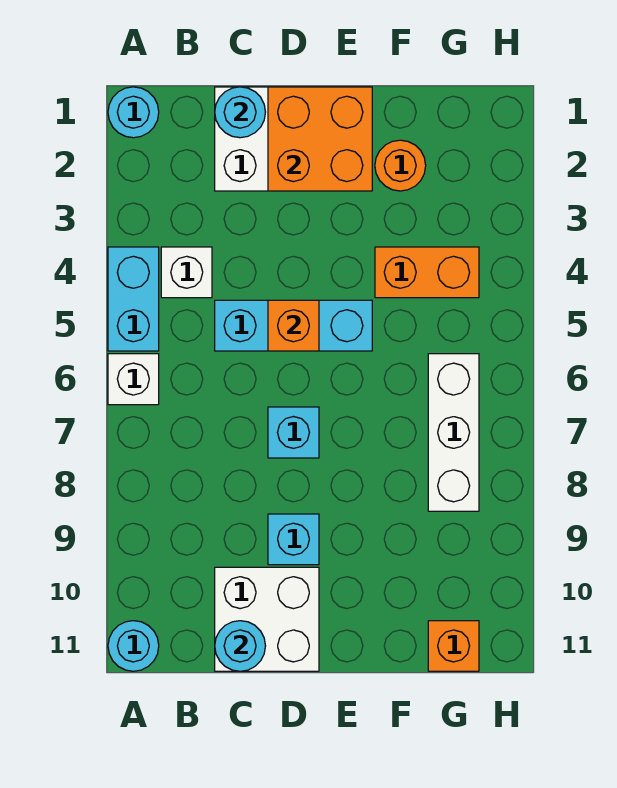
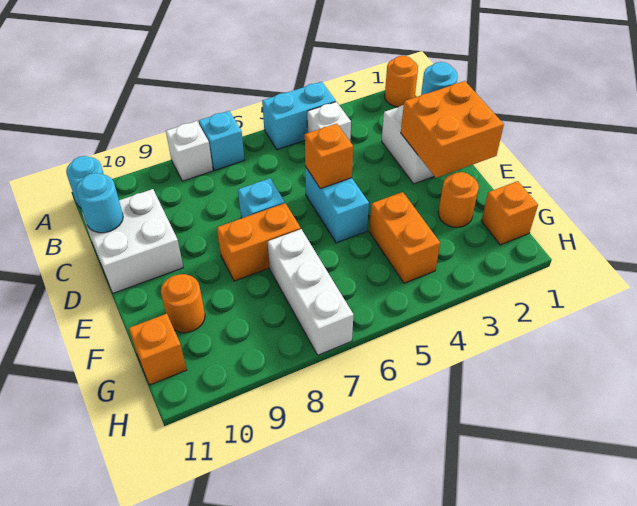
cyan round brick A1 level 1 -> orange round brick A1 level 1
white brick A6 level 1 -> white brick A8 level 1
cyan brick C5:E5 level 1 -> cyan brick D5:E5 level 1
cyan brick D9 level 1 -> cyan brick A7 level 1
none -> orange brick E7:E8 level 1
none -> orange round brick F10 level 1
none -> orange brick G1 level 1
white brick G6:G8 level 1 -> white brick F7:H7 level 1

